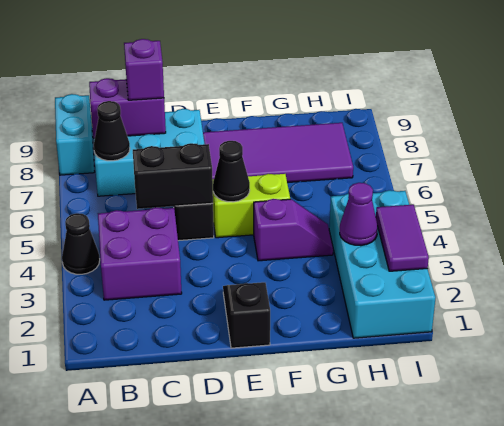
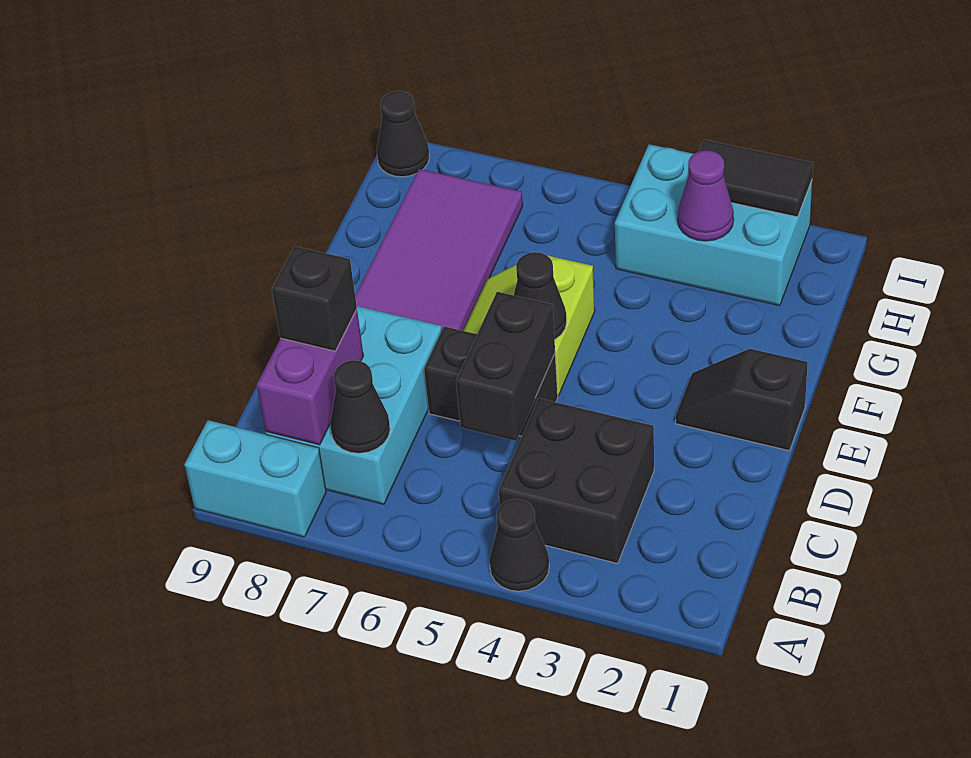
purple brick B3:C4 level 1 -> black brick B3:C4 level 1
purple brick C8 level 3 -> black brick C8 level 3
purple slope F4:G4 level 1 top F -> none
cyan brick H1:I4 level 1 -> cyan brick H2:I4 level 1
purple tile I2:I3 level 2 -> black tile I2:I3 level 2
none -> black cone I9 level 1

